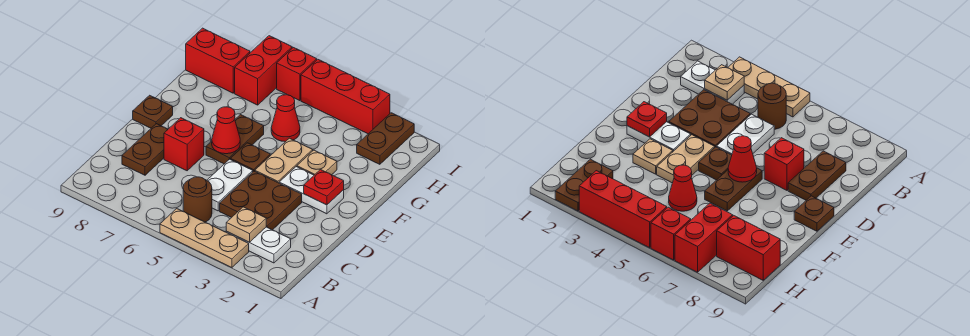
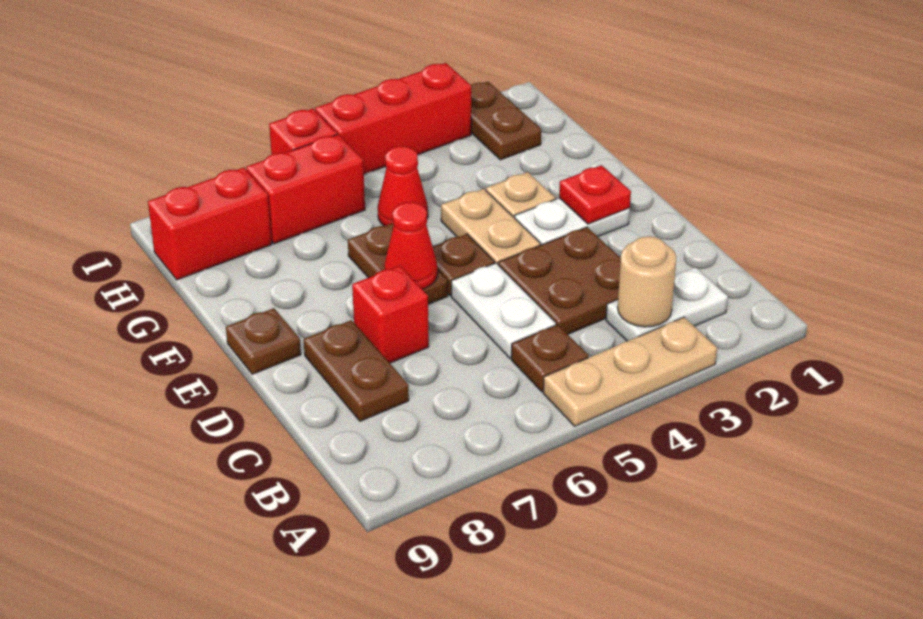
tan plate B3 level 2 -> tan round brick B3 level 2
brown round brick B5 level 1 -> brown plate B5 level 1
red brick H7:I7 level 1 -> red brick H6:H7 level 1

